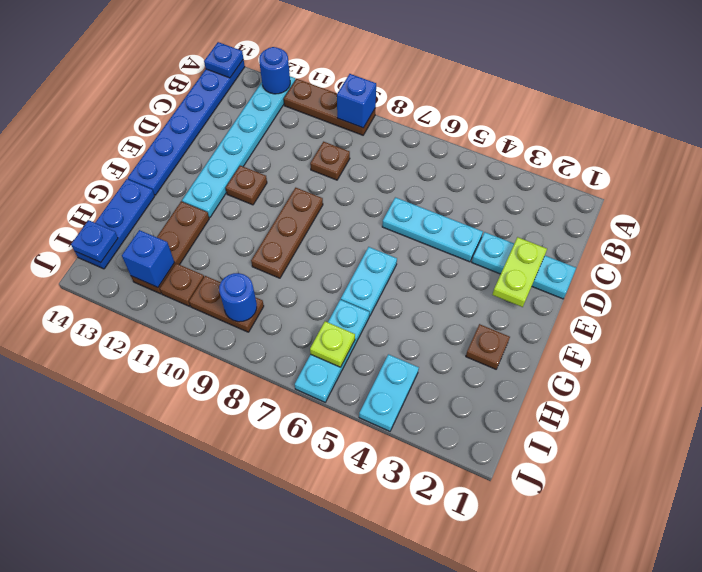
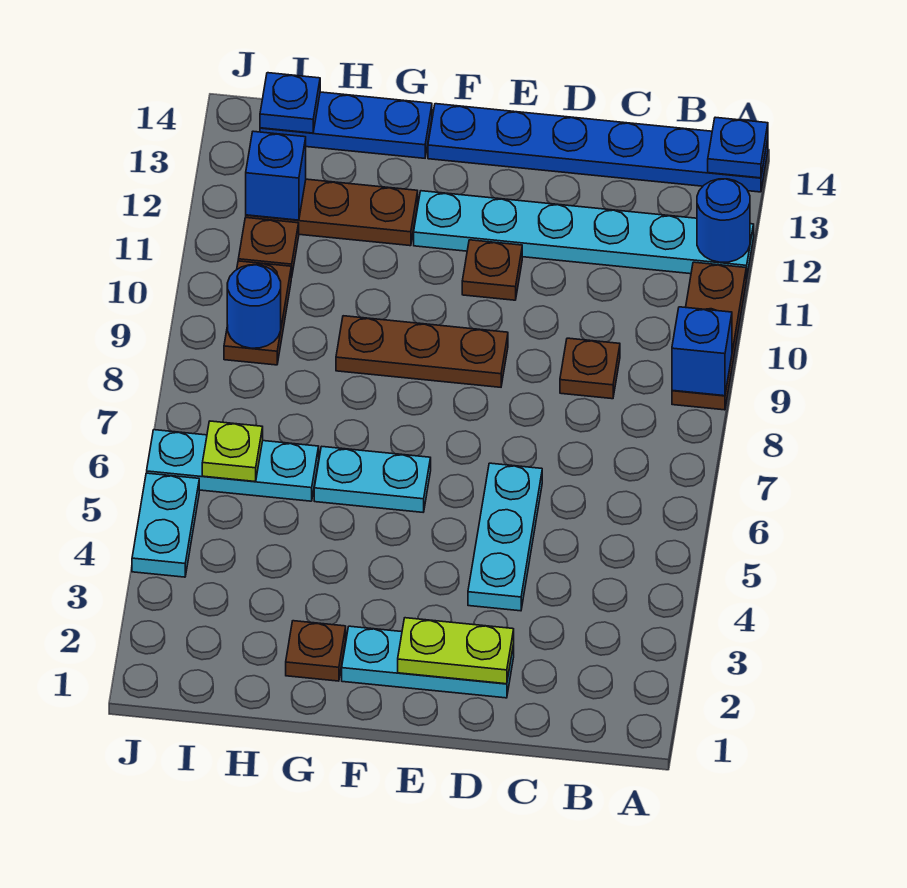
cyan plate D1:D3 level 1 -> cyan plate D2:F2 level 1
cyan plate I4:J4 level 1 -> cyan plate J4:J5 level 1

